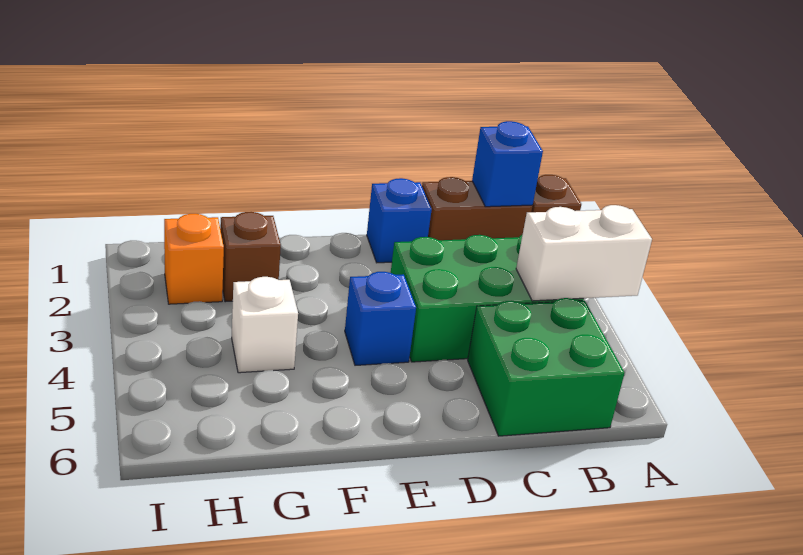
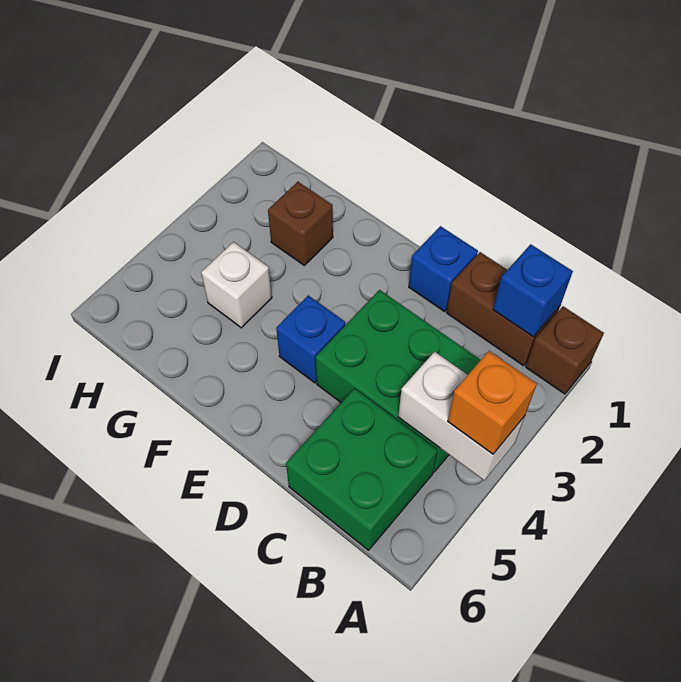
orange brick H2 level 1 -> orange brick A4 level 3

